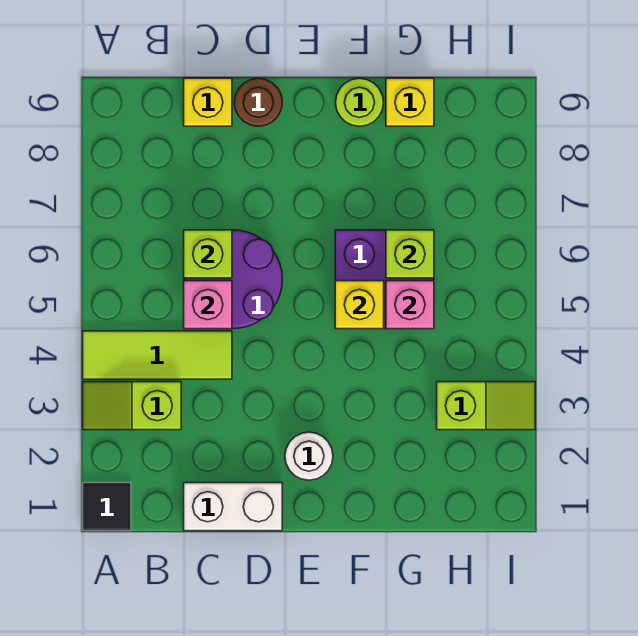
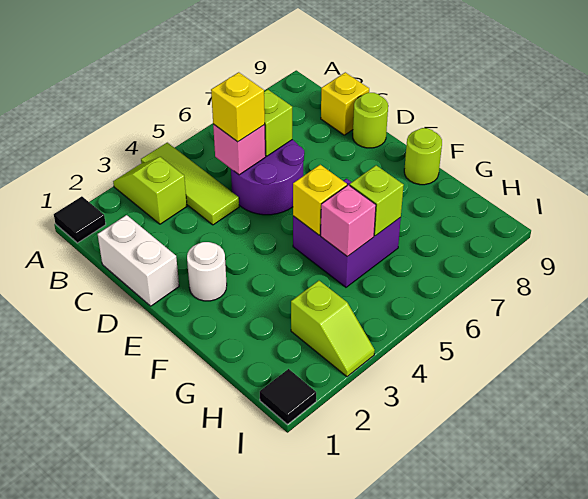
brown round brick D9 level 1 -> lime round brick D9 level 1
yellow brick G9 level 1 -> yellow brick C5 level 3
none -> black tile I1 level 1

